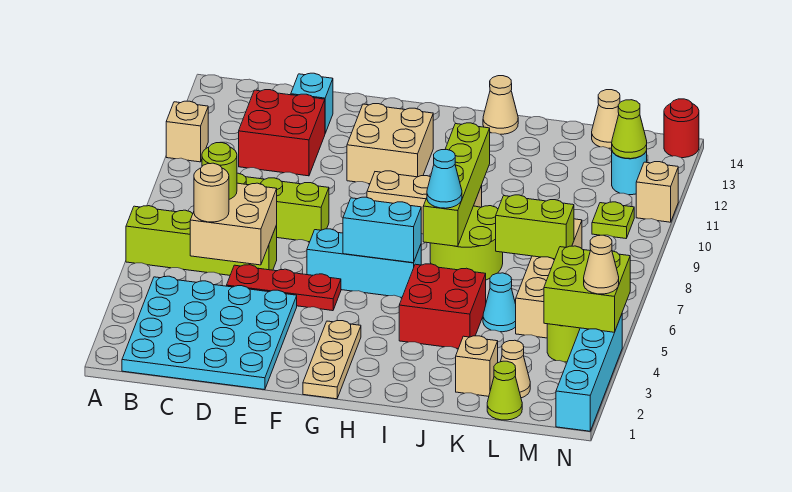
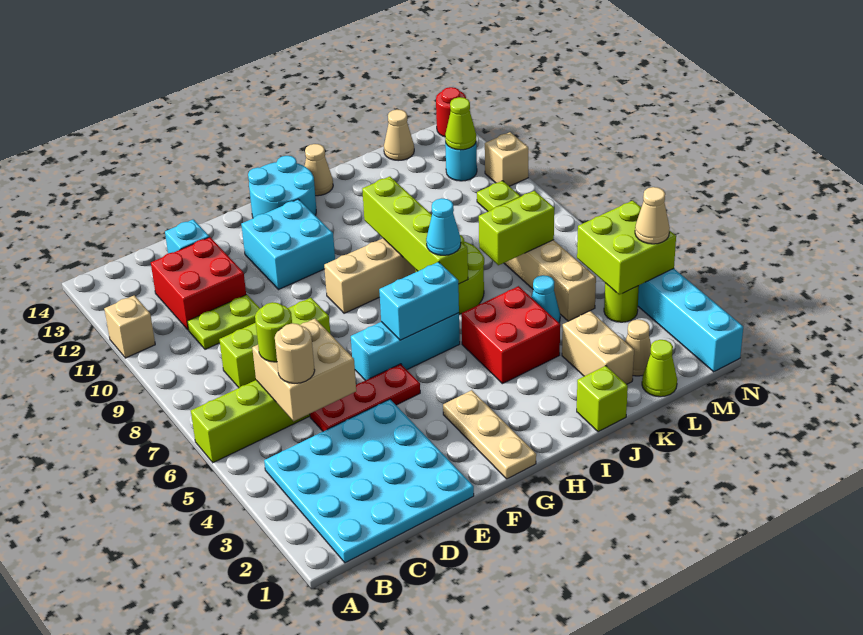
none -> lime plate C10:D10 level 1
tan brick F11:G12 level 1 -> cyan brick F11:G12 level 1
none -> cyan round brick G13:H14 level 1
none -> lime brick J1 level 1
tan brick K2 level 1 -> tan brick K2:K3 level 1

